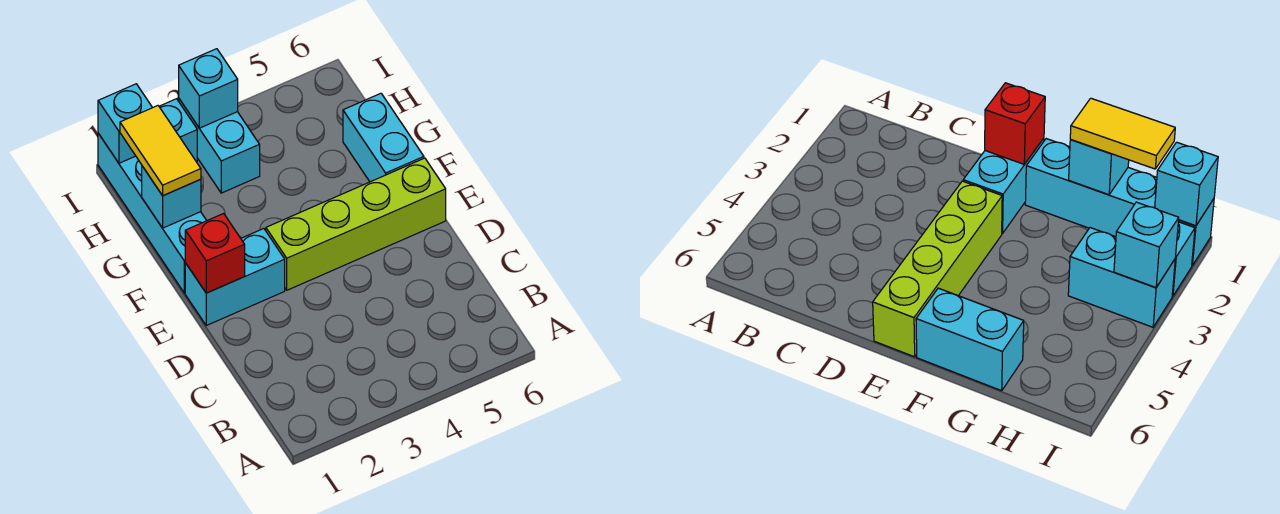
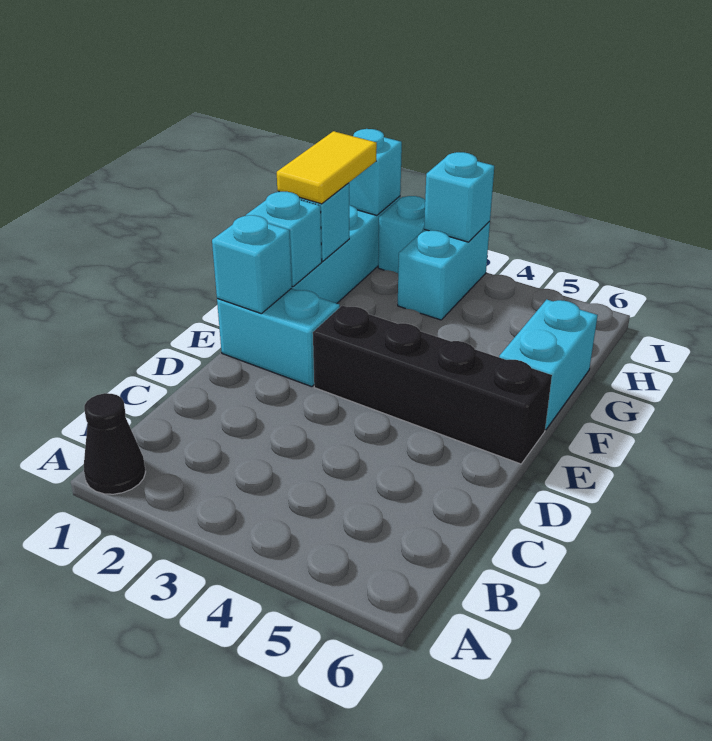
none -> black cone A1 level 1
red brick E1 level 2 -> cyan brick E1 level 2
lime brick E3:E6 level 1 -> black brick E3:E6 level 1
none -> cyan brick F1 level 2

